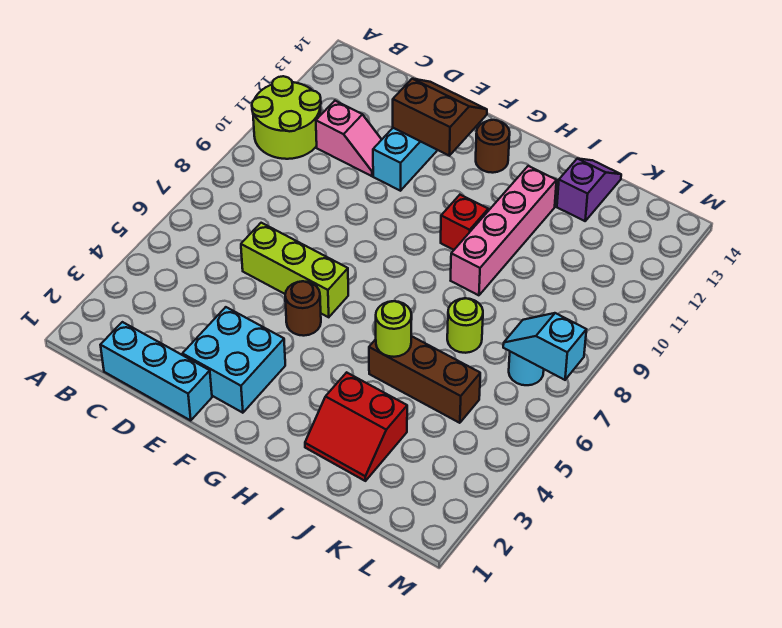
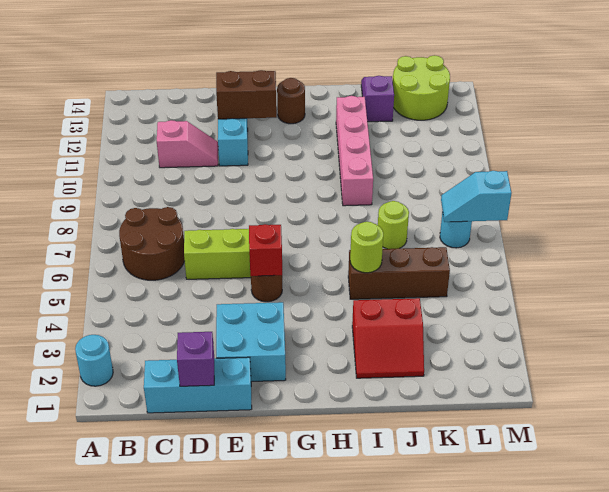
none -> cyan round brick A2 level 1
lime round brick A10:B11 level 1 -> lime round brick K13:L14 level 1
none -> brown round brick B6:C7 level 1
none -> purple brick D1 level 2
red brick H10 level 1 -> red brick F5 level 2

